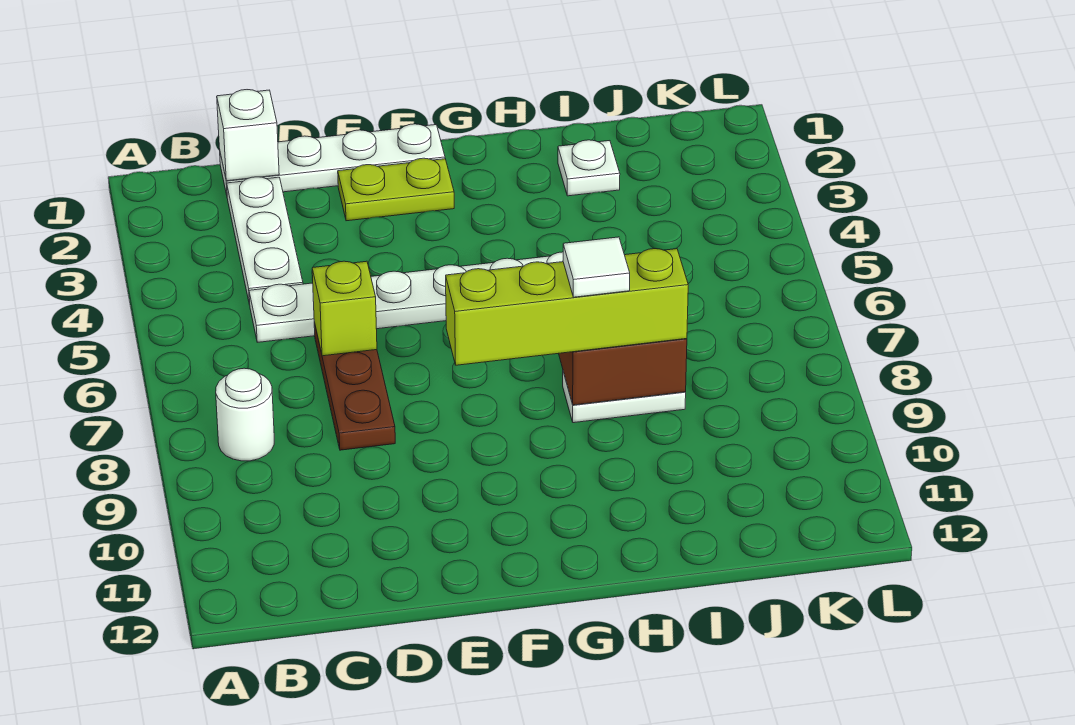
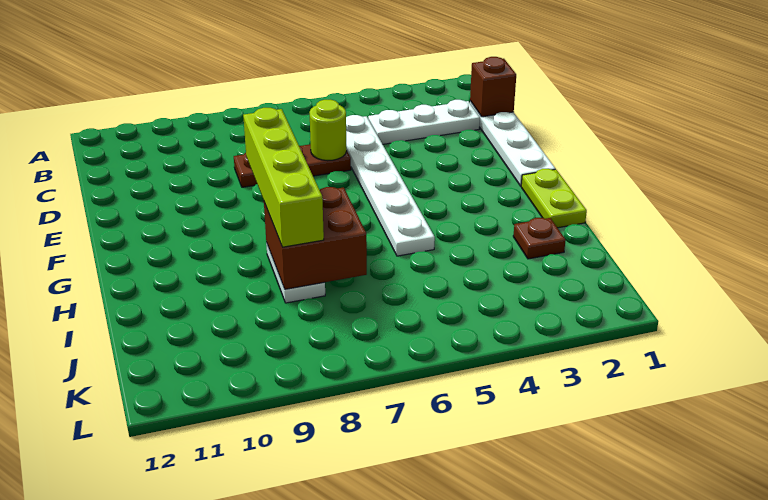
white round brick B8 level 1 -> none
white brick C1 level 2 -> brown brick C1 level 2
lime brick D6 level 2 -> lime round brick D6 level 2
lime plate E2:F2 level 1 -> lime plate G1:H1 level 1
white tile H8 level 4 -> none
white plate I2 level 1 -> brown plate I2 level 1

